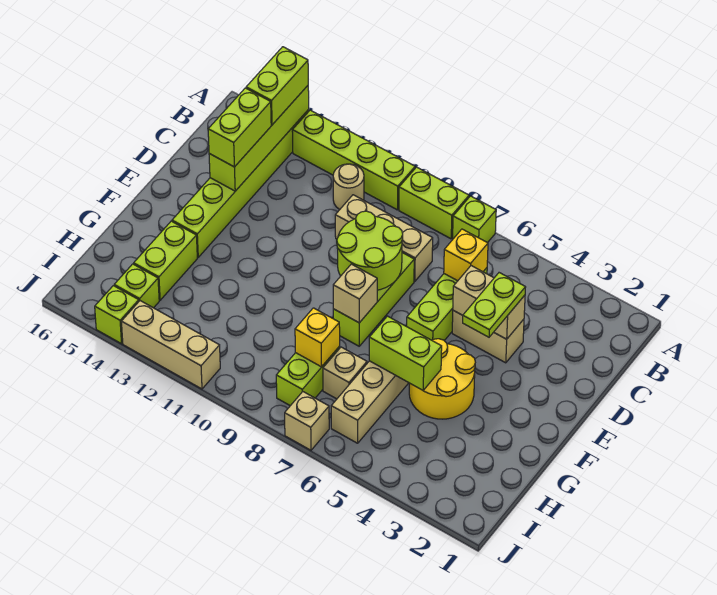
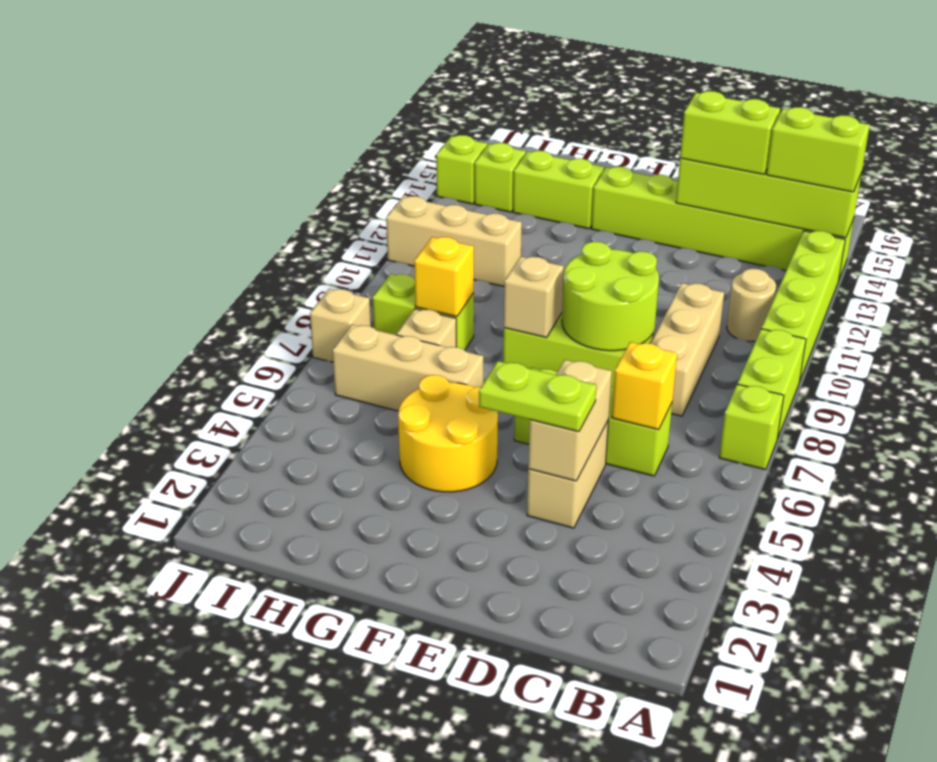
lime brick G5:G6 level 2 -> none
tan brick J11:J13 level 1 -> tan brick H11:J11 level 1

